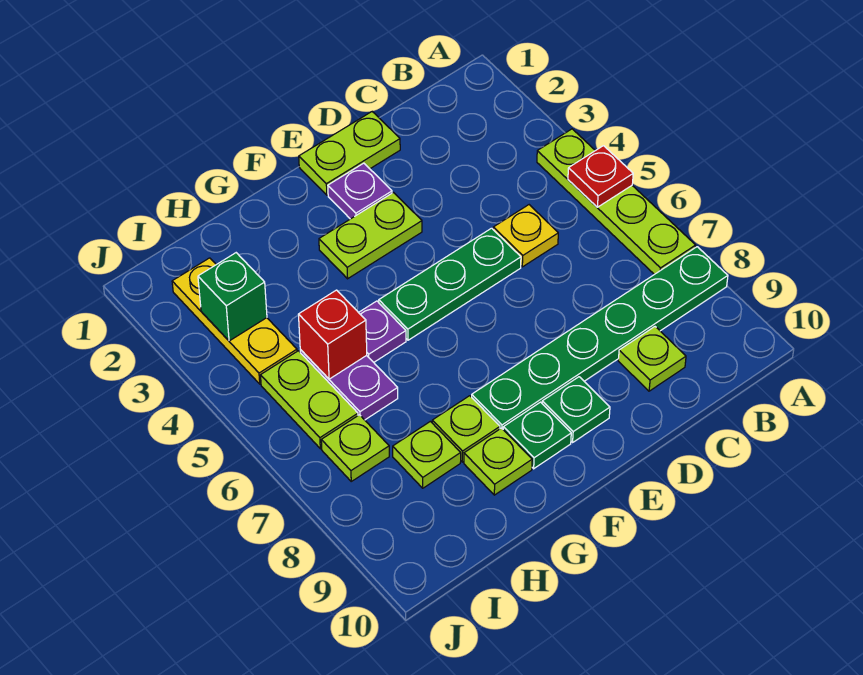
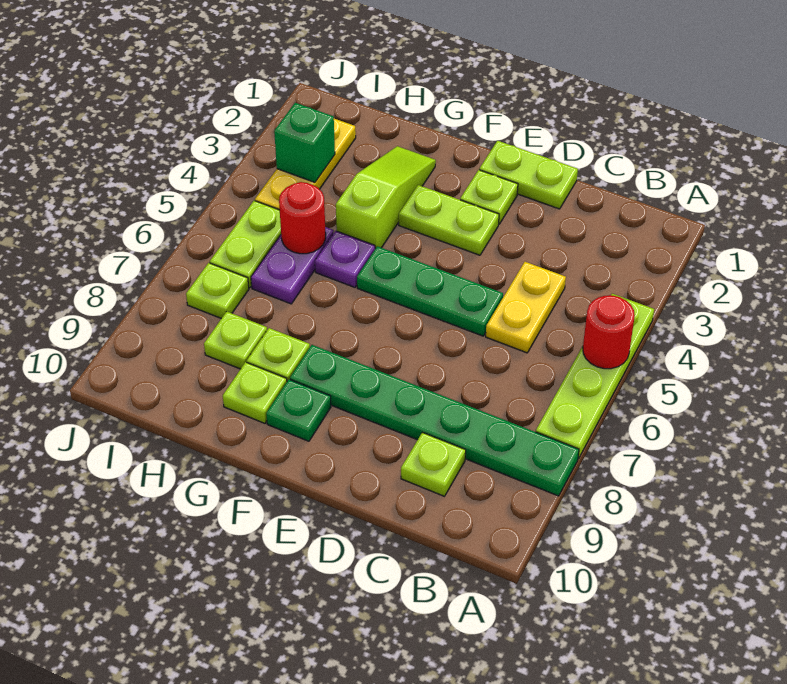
red plate A5 level 2 -> red round brick A5 level 2
yellow plate C5 level 1 -> yellow plate C4:C5 level 1
purple plate E2 level 1 -> lime plate E2 level 1
green plate E9 level 1 -> none
none -> lime slope G2:G4 level 1 top 4
red brick H5 level 2 -> red round brick H5 level 2

